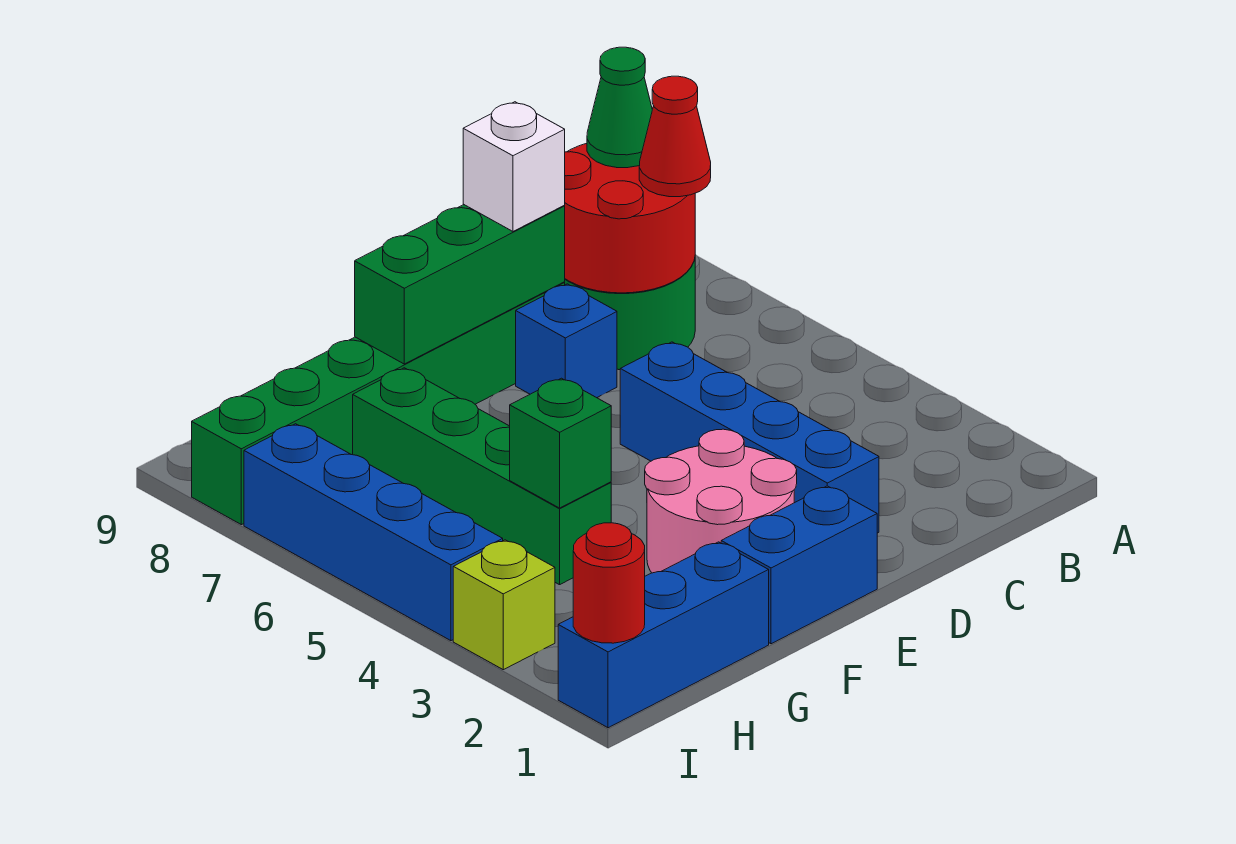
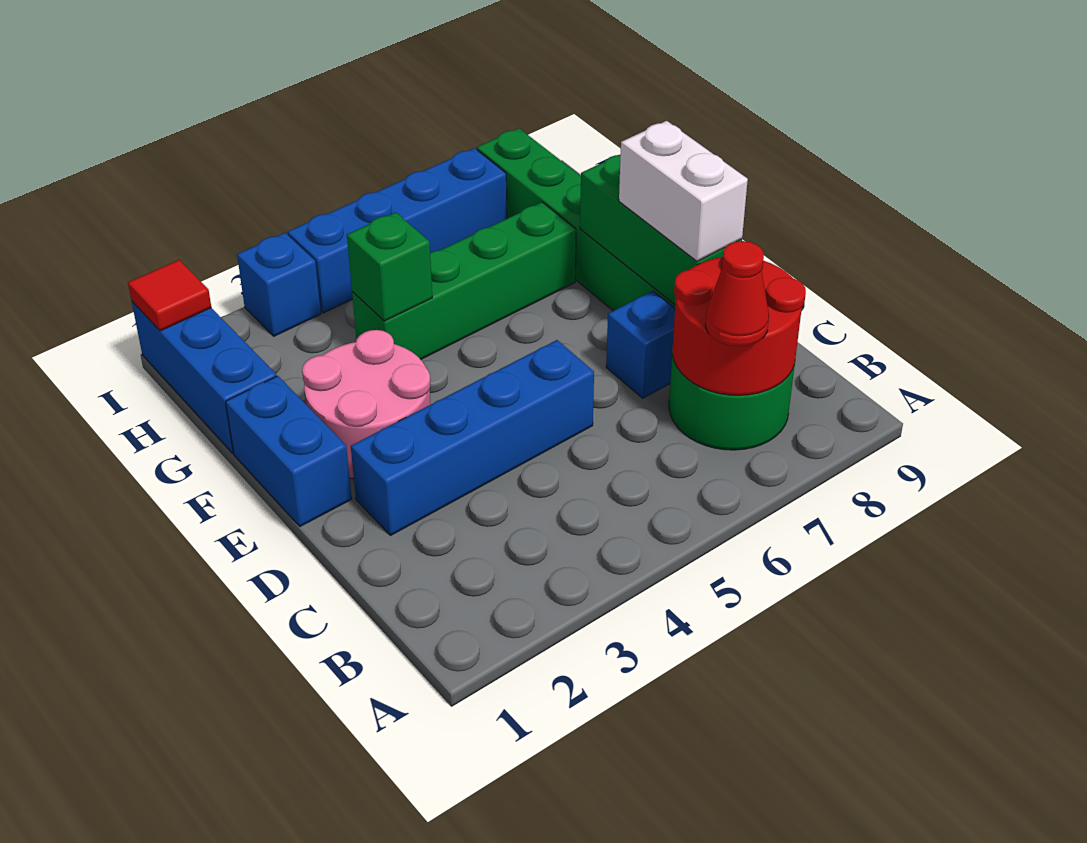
green cone B8 level 3 -> none
white brick D8 level 3 -> white brick D8:E8 level 3
red round brick I1 level 2 -> red tile I1 level 2
lime brick I3 level 1 -> blue brick I3 level 1

